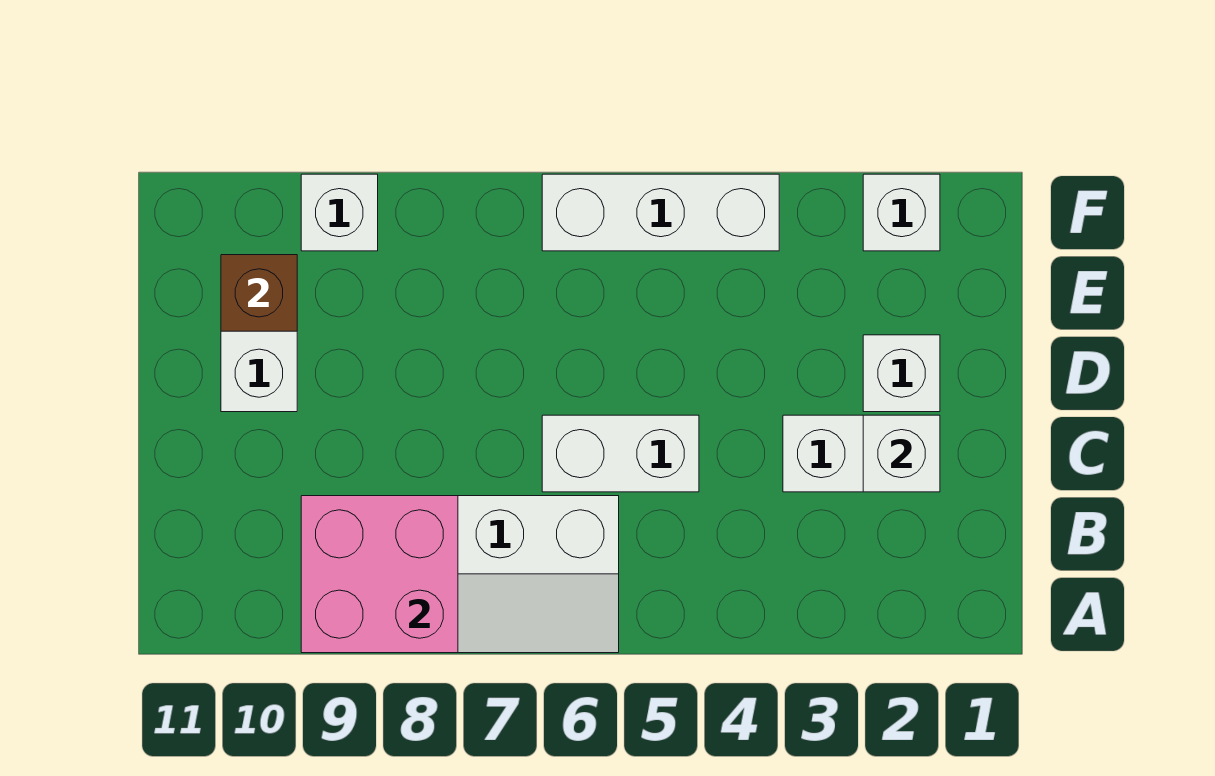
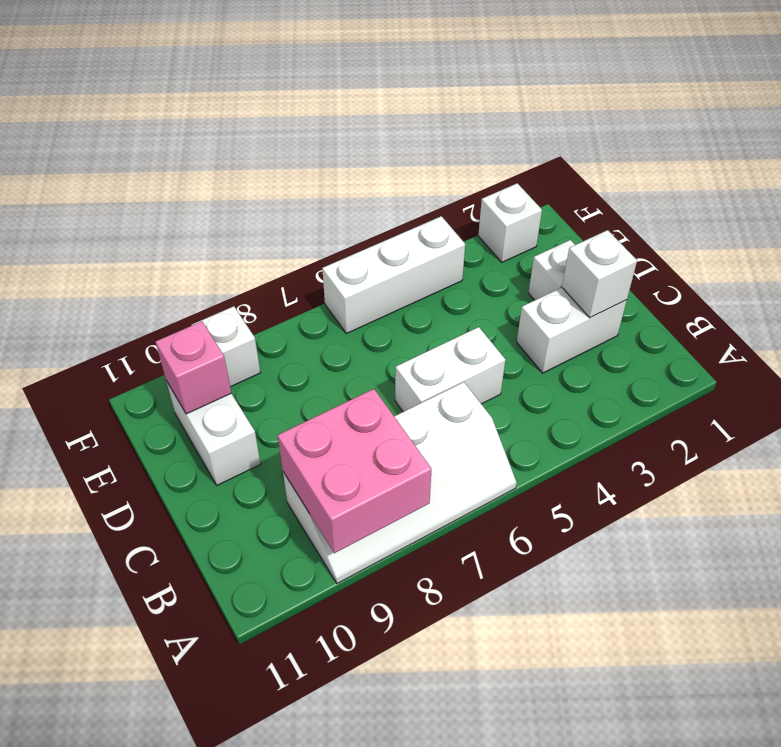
brown brick E10 level 2 -> pink brick E10 level 2

